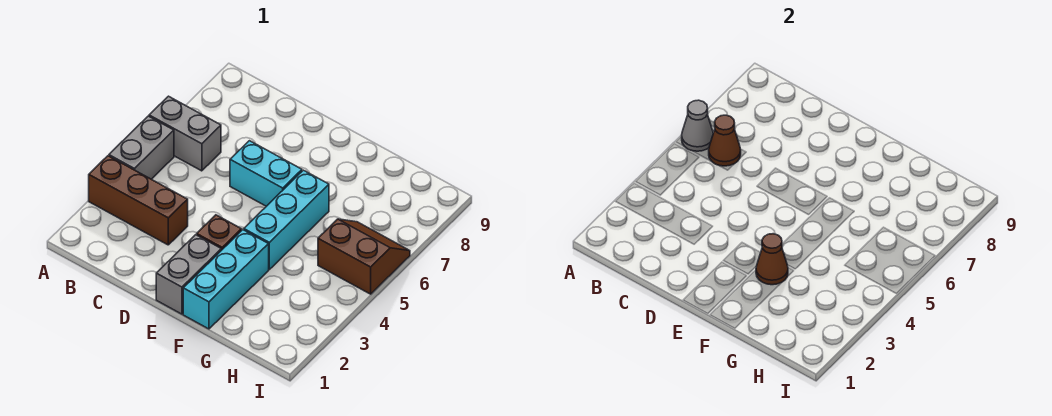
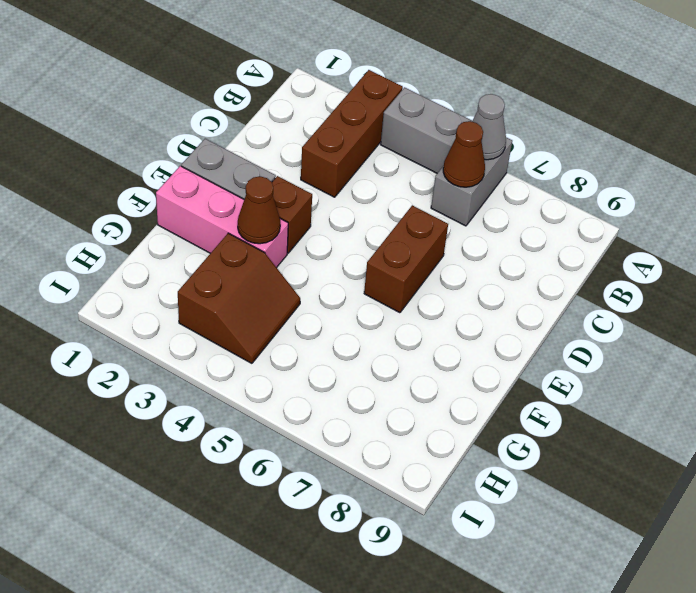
cyan brick D6:E6 level 1 -> brown brick D6:E6 level 1
cyan brick F1:F3 level 1 -> pink brick F1:F3 level 1
cyan brick F4:F6 level 1 -> none
brown slope H5:I6 level 1 top 5 -> brown slope G3:H4 level 1 top 3

